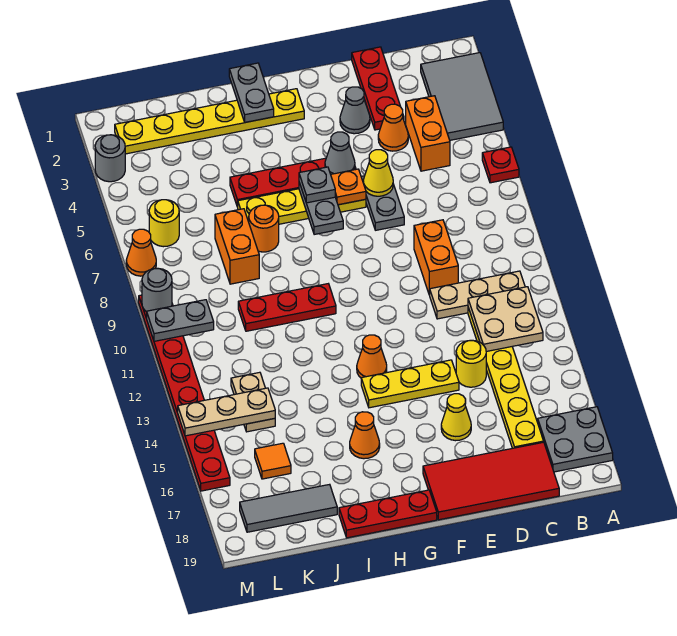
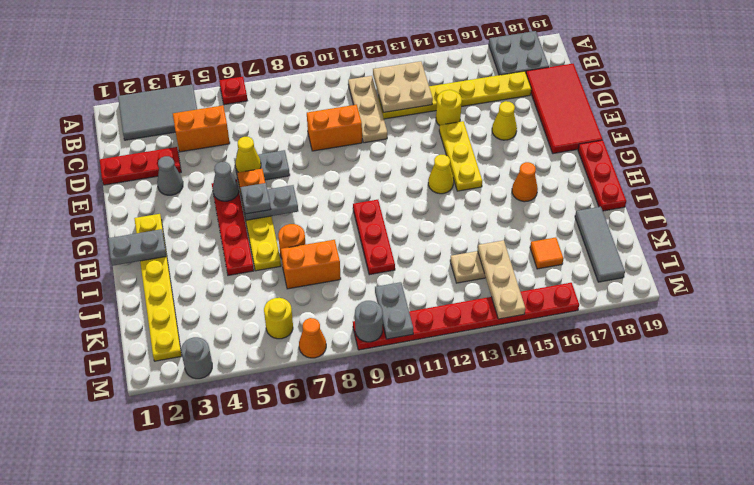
orange cone D4 level 1 -> none
orange cone G13 level 1 -> yellow cone G13 level 1

